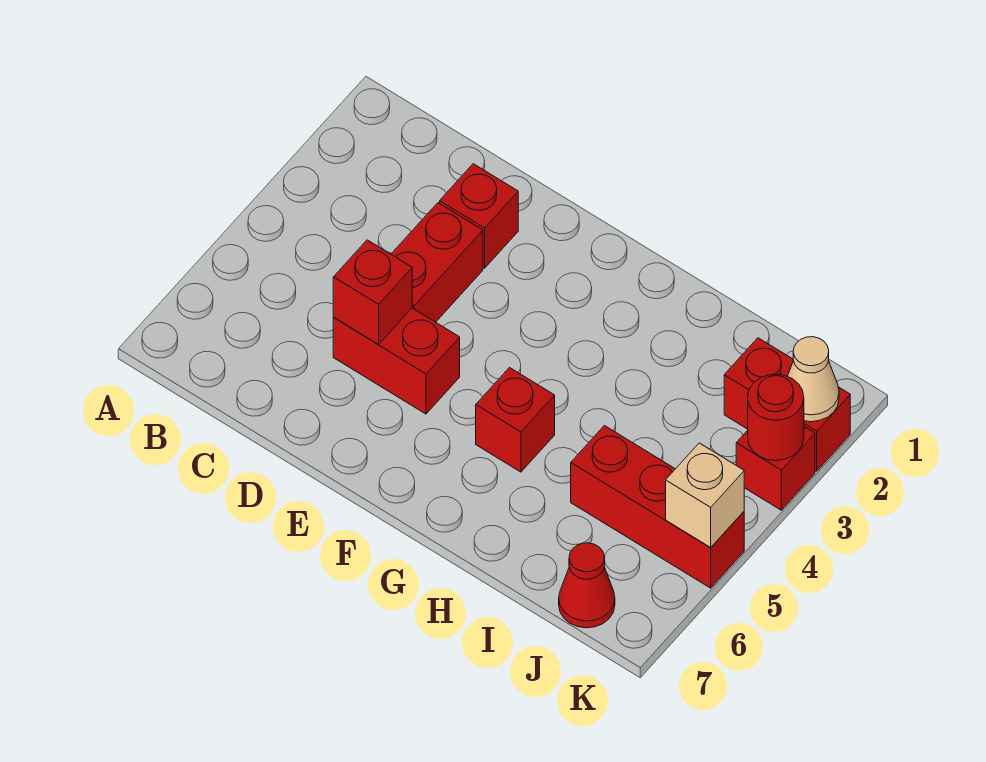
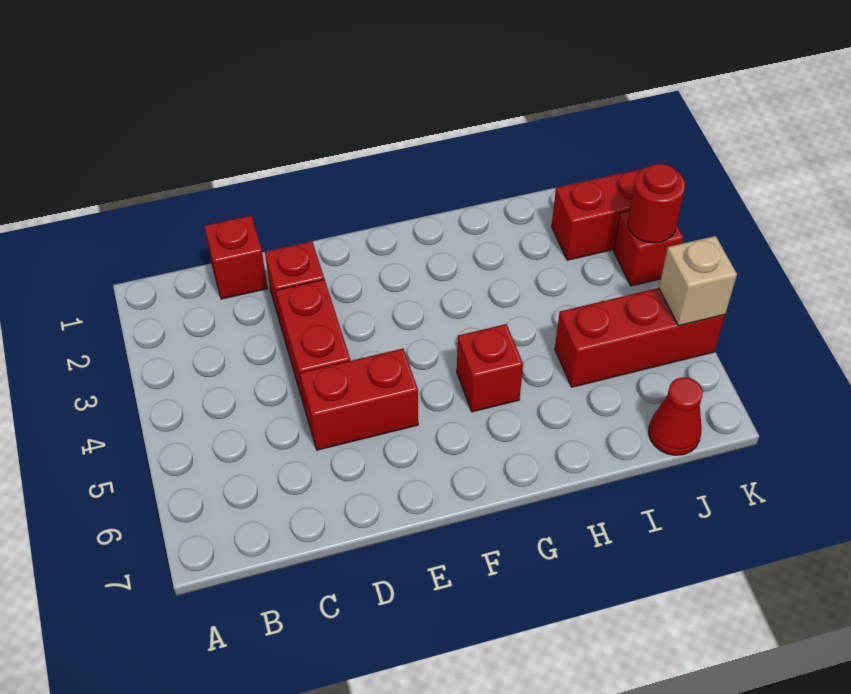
red brick D5 level 2 -> red brick C1 level 1
tan cone K2 level 2 -> none

